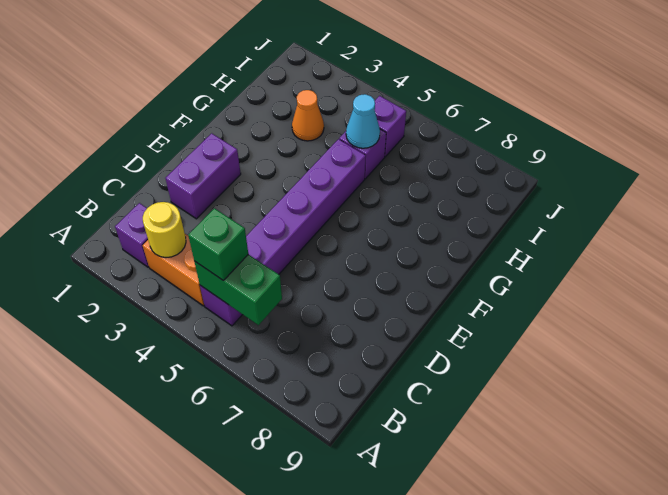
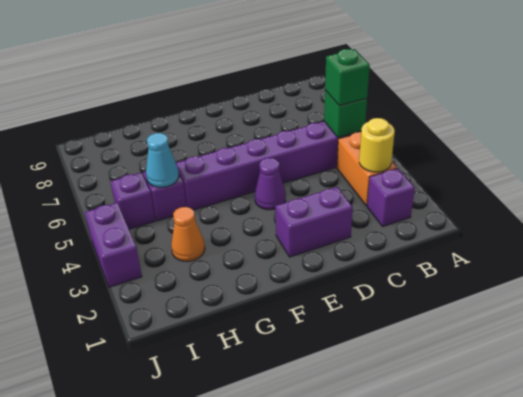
green brick B5:B6 level 2 -> green brick B5 level 2
none -> purple cone E4 level 1
none -> purple brick J3:J4 level 1

